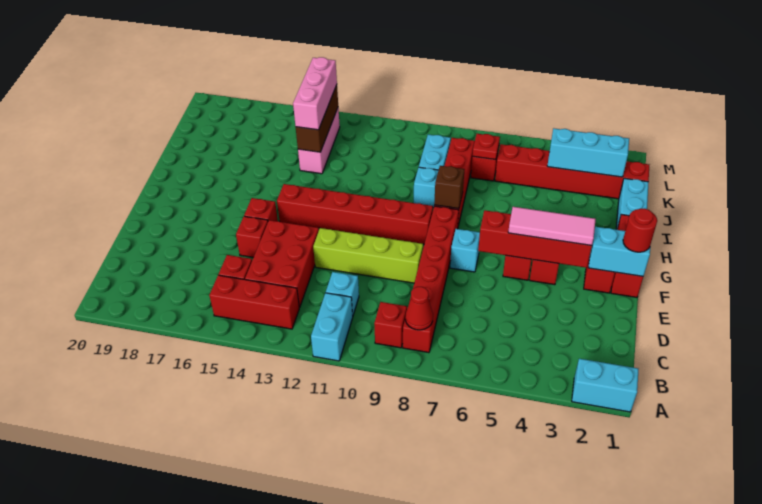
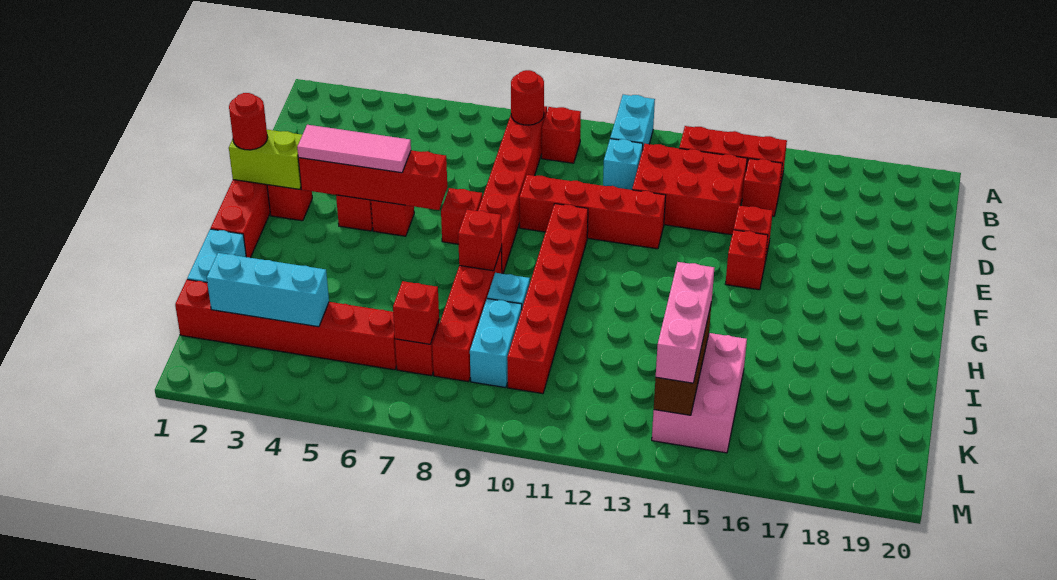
cyan brick A1:A2 level 1 -> none
red cone B8 level 2 -> red round brick B8 level 2
red brick C13:E14 level 1 -> red brick C12:D14 level 1
lime brick E9:E12 level 1 -> red brick E9:E12 level 1
cyan brick F1:F2 level 2 -> lime brick F1:F2 level 2
cyan brick F7 level 1 -> red brick F7 level 1
red brick G9:G14 level 1 -> red brick F10:K10 level 1
brown brick H8 level 2 -> red brick H8 level 2
pink brick J14:L14 level 1 -> pink brick J14:L15 level 1
red plate K7 level 2 -> red brick K7 level 2

